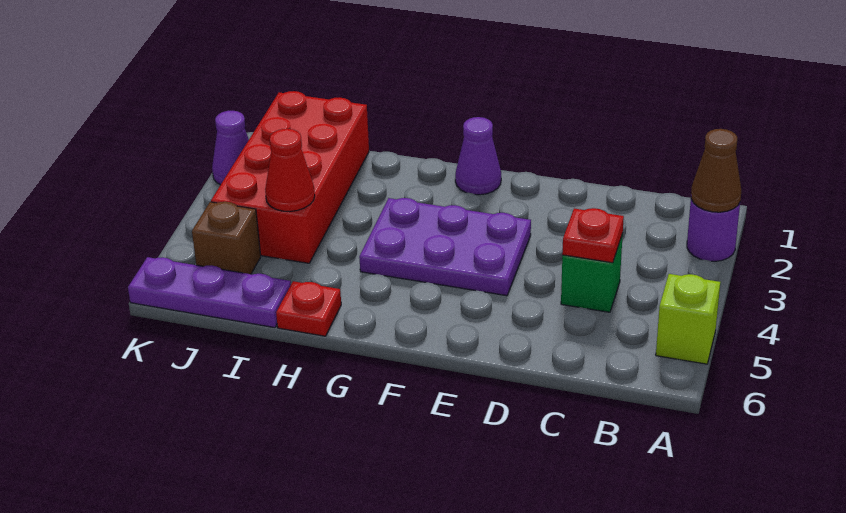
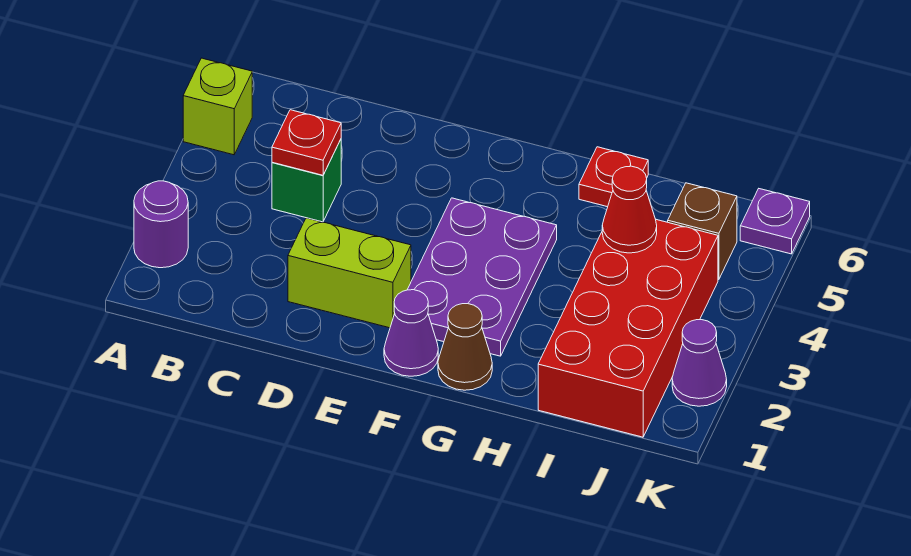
brown cone A2 level 2 -> brown cone G1 level 1
none -> lime brick D2:E2 level 1
purple plate E3:G4 level 1 -> purple plate F2:G4 level 1
purple plate I6:K6 level 1 -> purple plate K6 level 1

